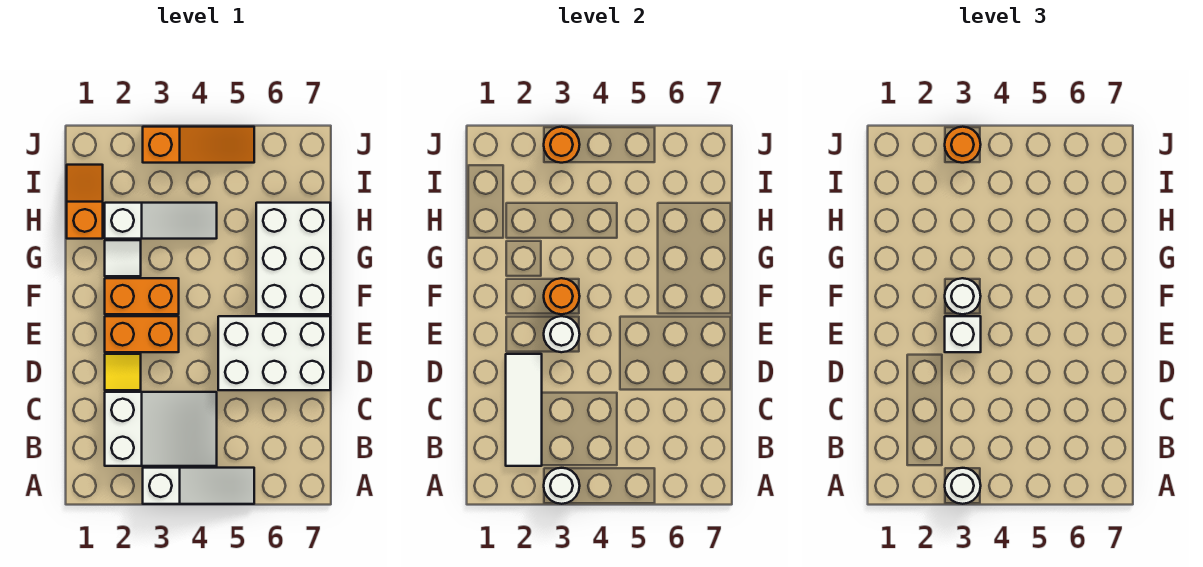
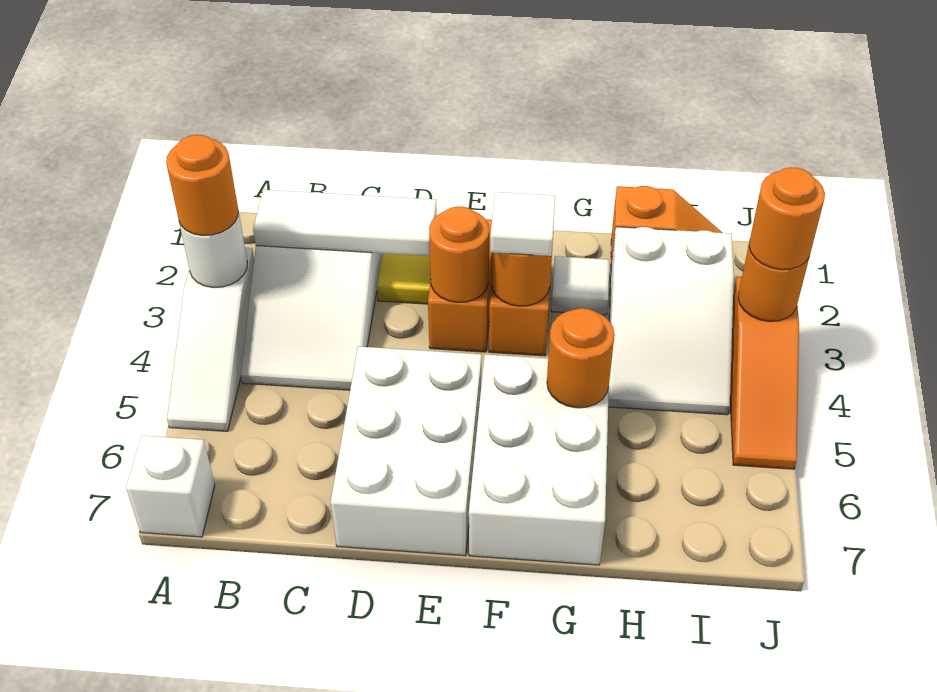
white round brick A3 level 3 -> orange round brick A3 level 3
white round brick E3 level 2 -> orange round brick E3 level 2
white brick E3 level 3 -> white brick A7 level 1
white round brick F3 level 3 -> white tile F3 level 3
white brick F6:H7 level 1 -> white brick F5:G7 level 1
none -> orange round brick G5 level 2
white slope H2:H4 level 1 top 2 -> white slope H2:I4 level 1 top 2

